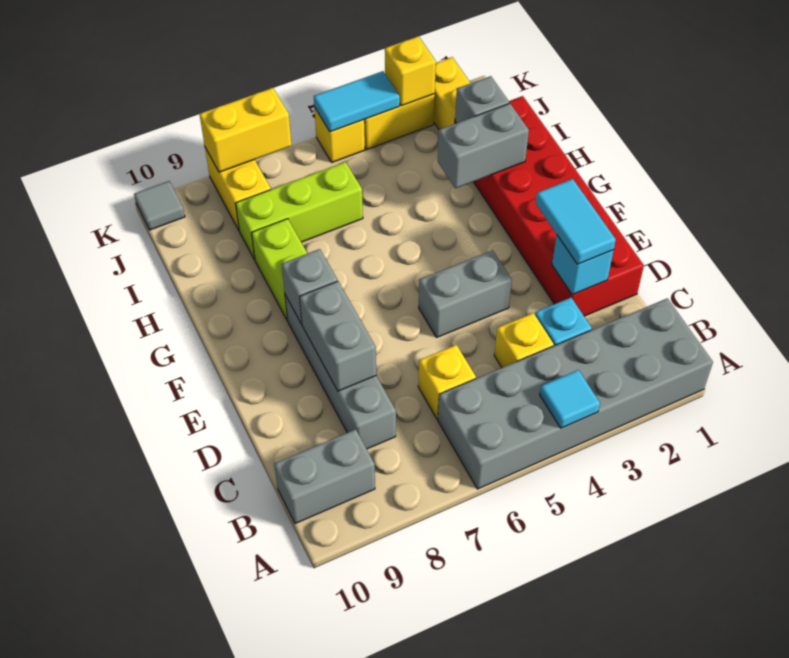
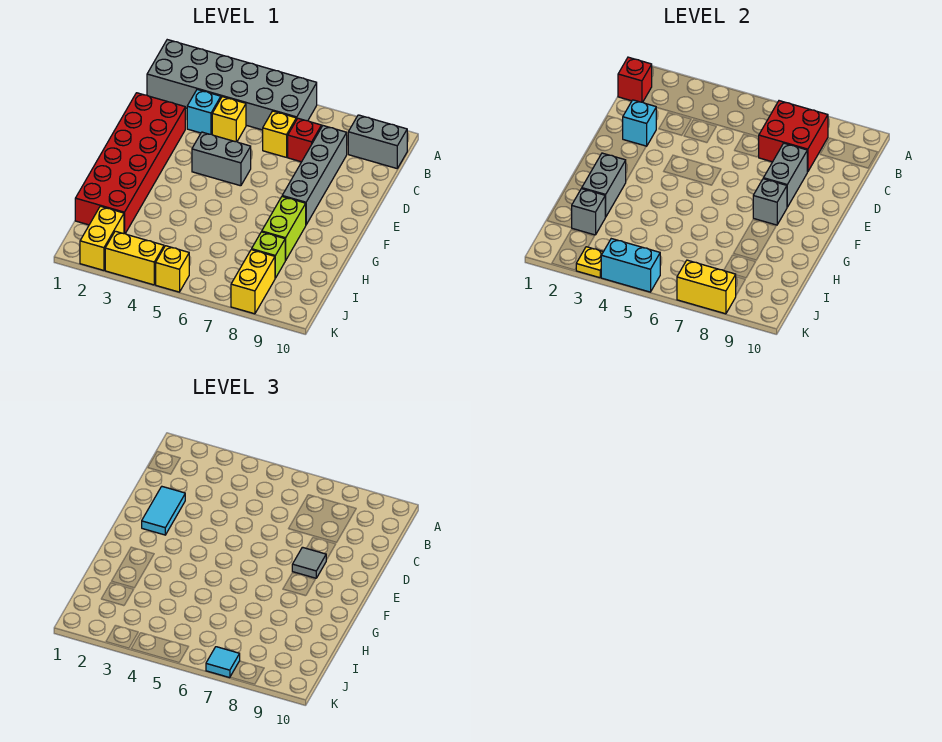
cyan tile A4 level 2 -> cyan tile K7 level 3
none -> red brick B1 level 2
none -> red brick B7:C8 level 2
none -> red brick C7 level 1
grey brick H2:H3 level 2 -> grey brick G2:H2 level 2
lime brick I6:I8 level 1 -> lime brick I8 level 1
yellow brick K3 level 2 -> yellow plate K3 level 2
cyan tile K4:K5 level 2 -> cyan brick K4:K5 level 2
grey tile K10 level 1 -> grey tile E8 level 3

